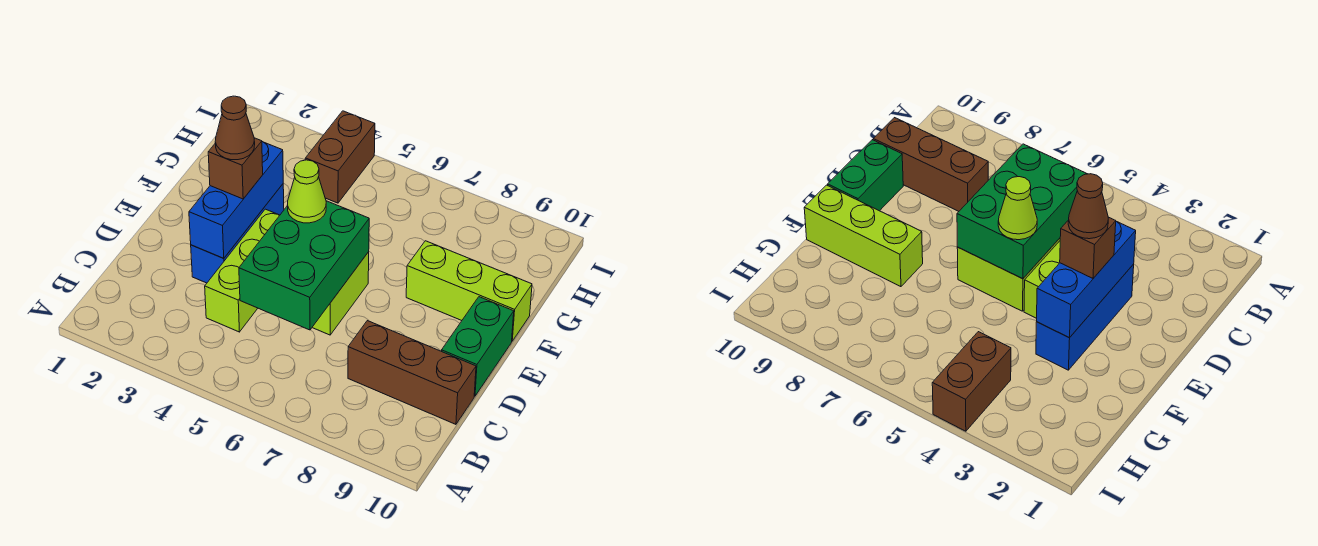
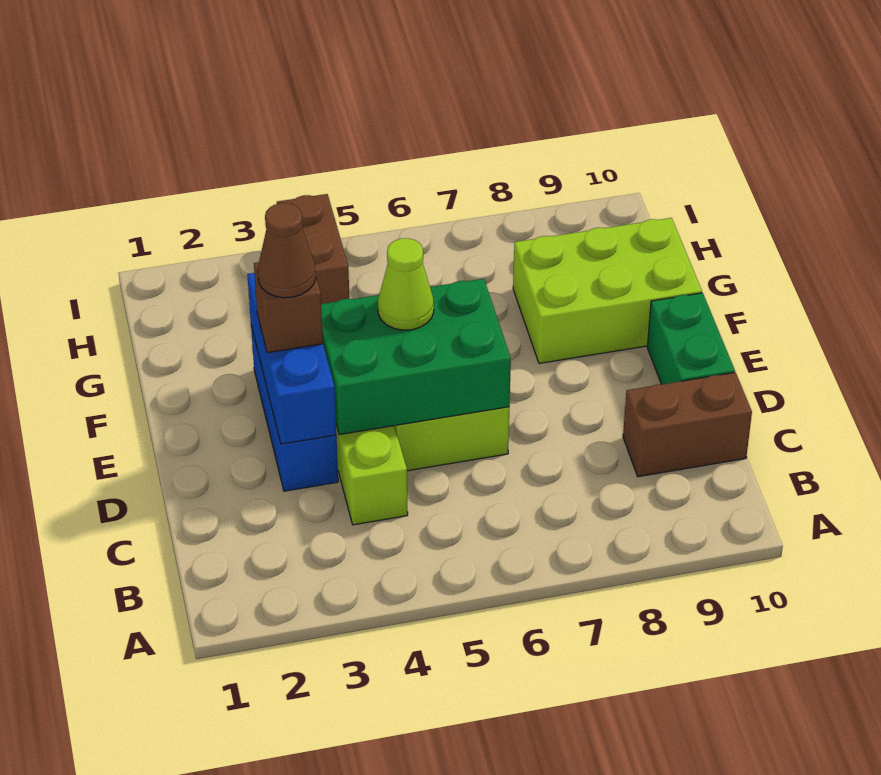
green brick C5:E6 level 2 -> green brick D4:E6 level 2
brown brick C8:C10 level 1 -> brown brick C9:C10 level 1
lime brick F8:F10 level 1 -> lime brick F8:G10 level 1

